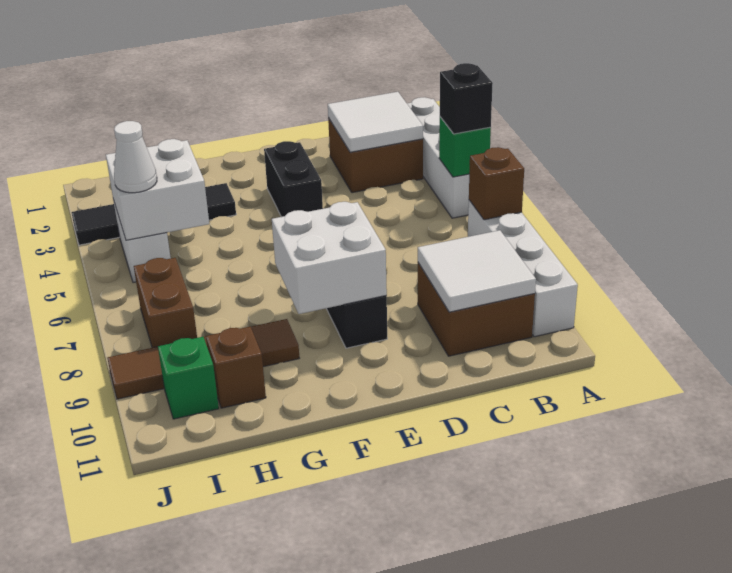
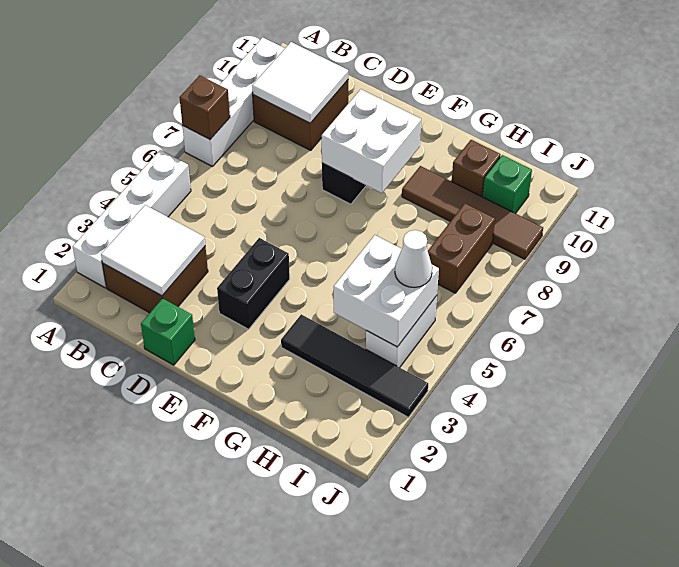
green brick A5 level 2 -> green brick D1 level 1
black brick A5 level 3 -> none

